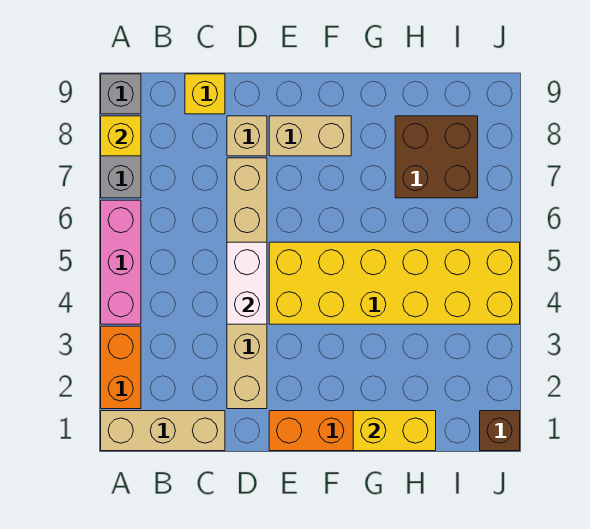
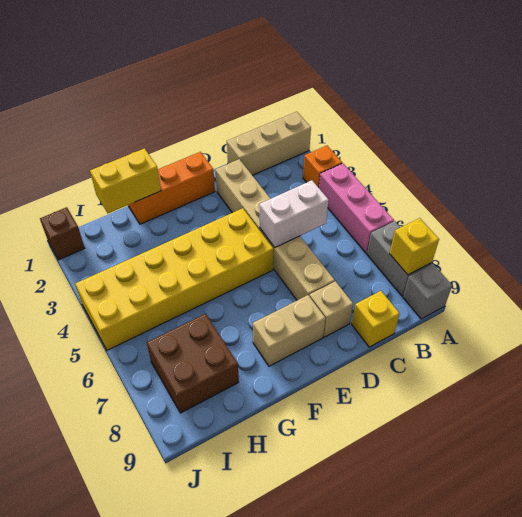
orange brick A2:A3 level 1 -> orange brick A3 level 1
white brick D4:D5 level 2 -> white brick C5:D5 level 2

